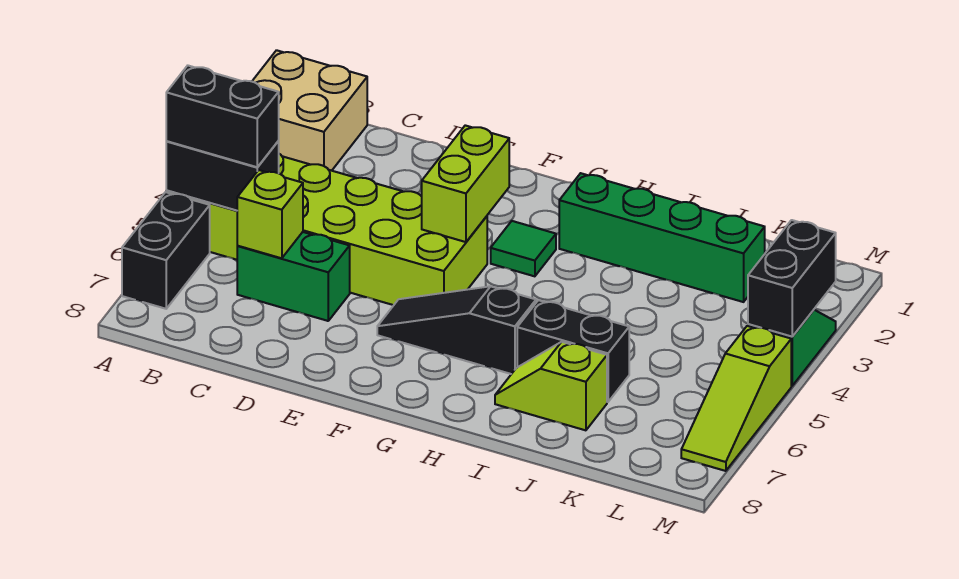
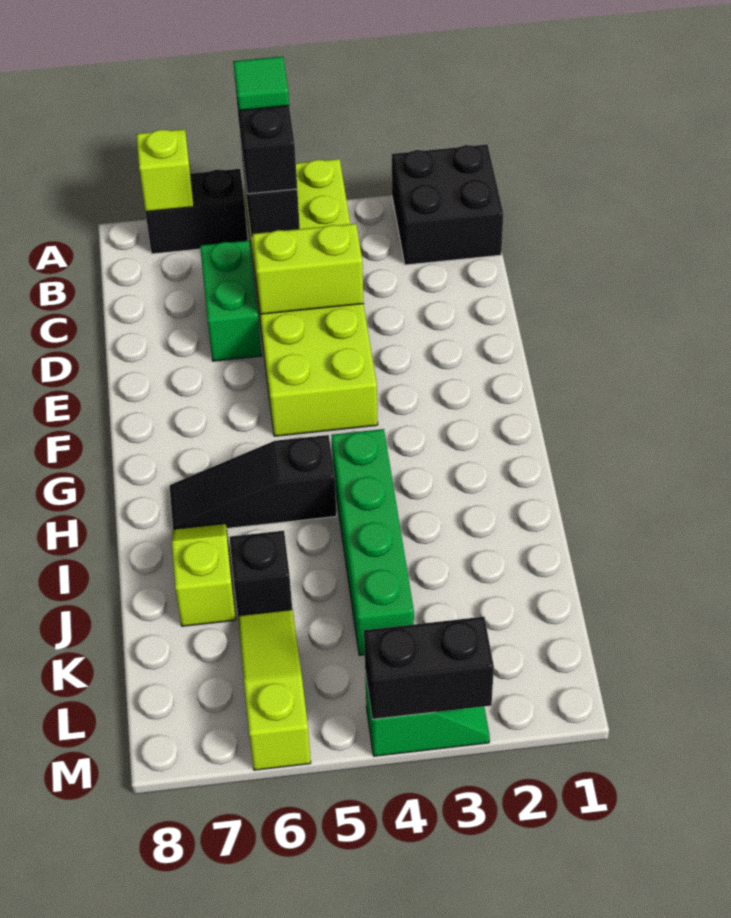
tan brick A1:B2 level 1 -> black brick A1:B2 level 1
lime brick C6 level 2 -> lime brick A7 level 2
lime brick F3:F4 level 2 -> lime brick D4:D5 level 2
black slope F6:H6 level 1 top H -> black slope H5:H7 level 1 top 5
green tile G3 level 1 -> green tile A5 level 4
green brick H2:K2 level 1 -> green brick H4:K4 level 1
black brick I6:J6 level 1 -> black brick J6 level 1
lime slope M5:M7 level 1 top 5 -> lime slope K6:M6 level 1 top M

